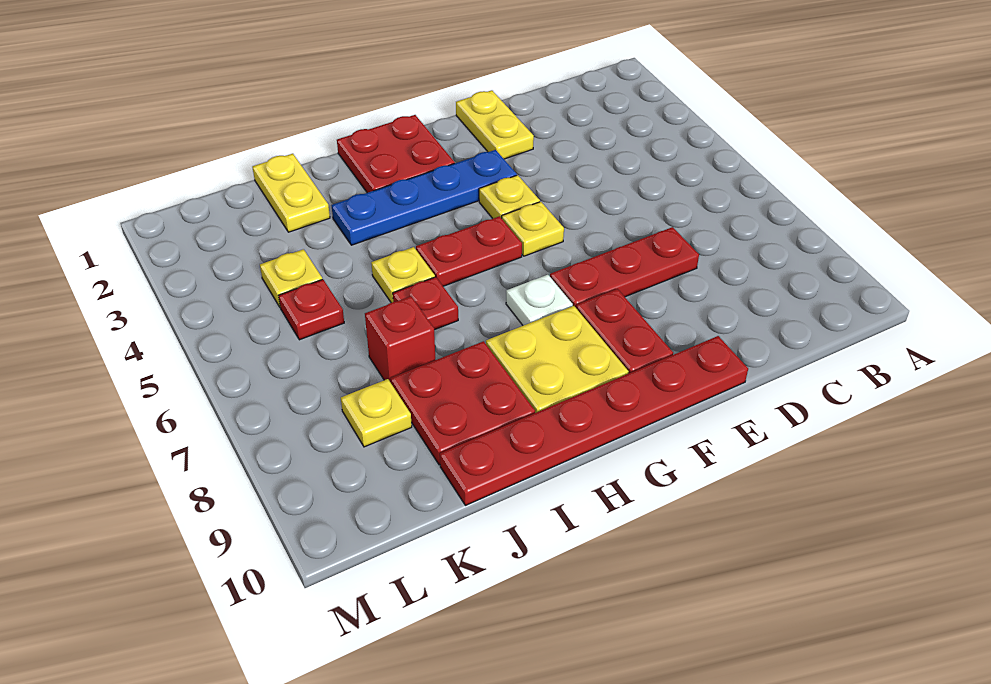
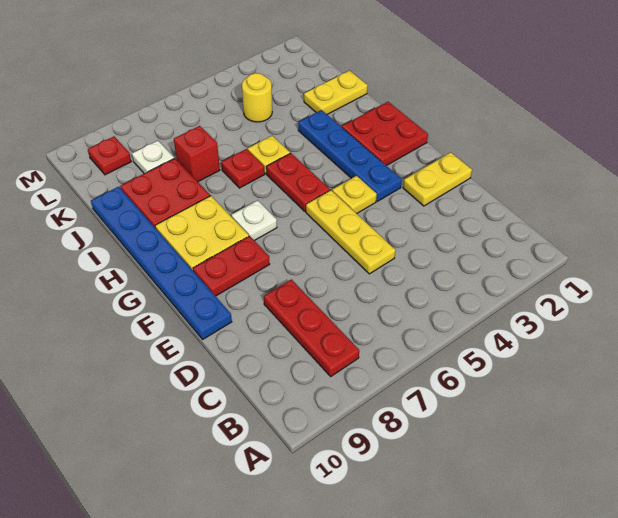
red plate D7:F7 level 1 -> red plate B8:D8 level 1
red plate E10:J10 level 1 -> blue plate E10:J10 level 1
yellow plate F5 level 1 -> yellow plate D5:F5 level 1
yellow plate K4 level 1 -> yellow round brick K4 level 1
red plate K5 level 1 -> red plate L9 level 1
yellow plate K8 level 1 -> white plate K8 level 1

